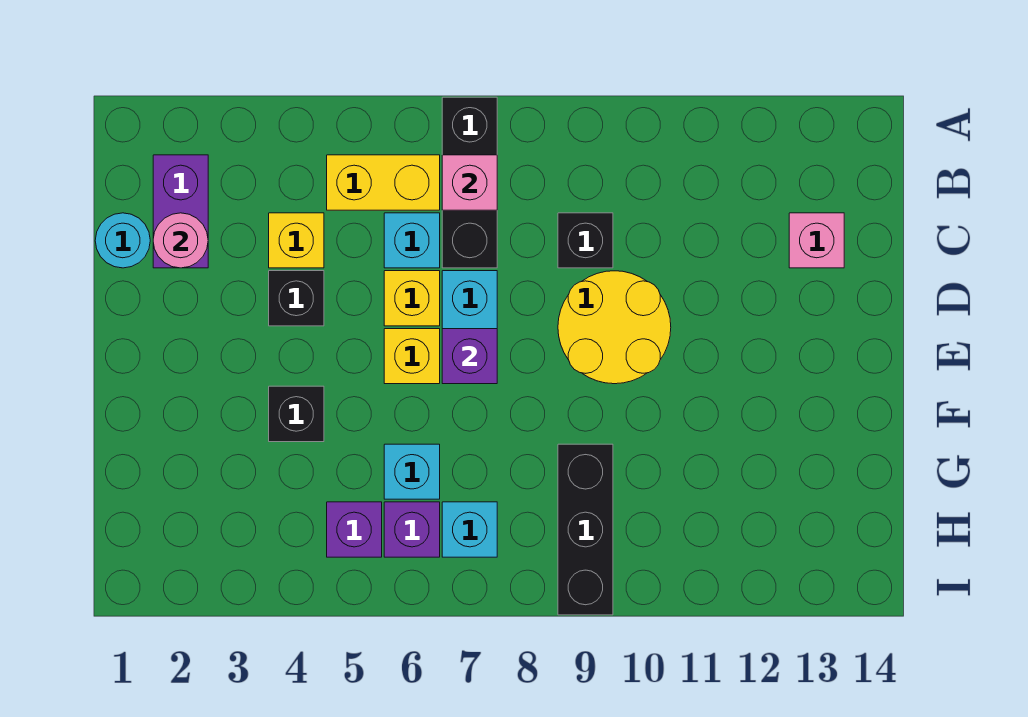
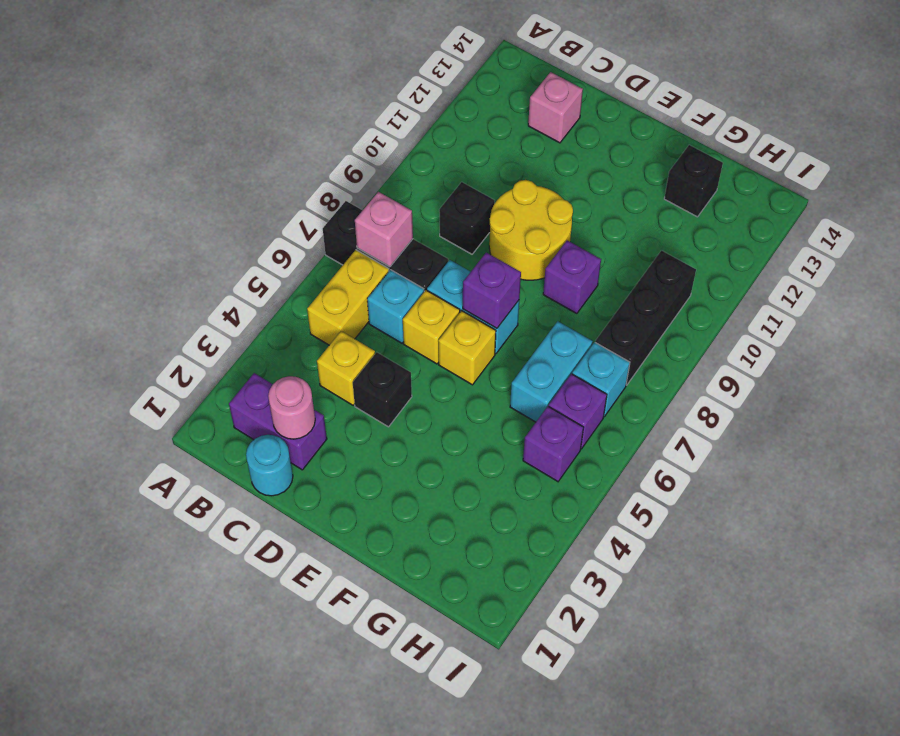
black brick F4 level 1 -> black brick G13 level 1
none -> purple brick F9 level 1
cyan brick G6 level 1 -> cyan brick G6:G7 level 1
black brick G9:I9 level 1 -> black brick H8:H10 level 1

